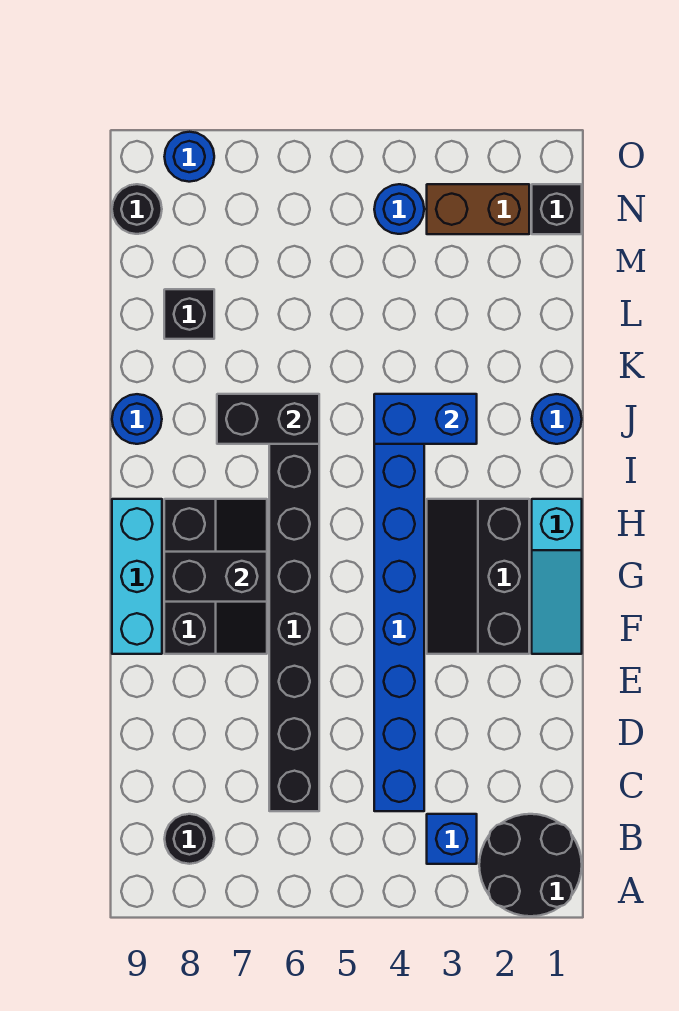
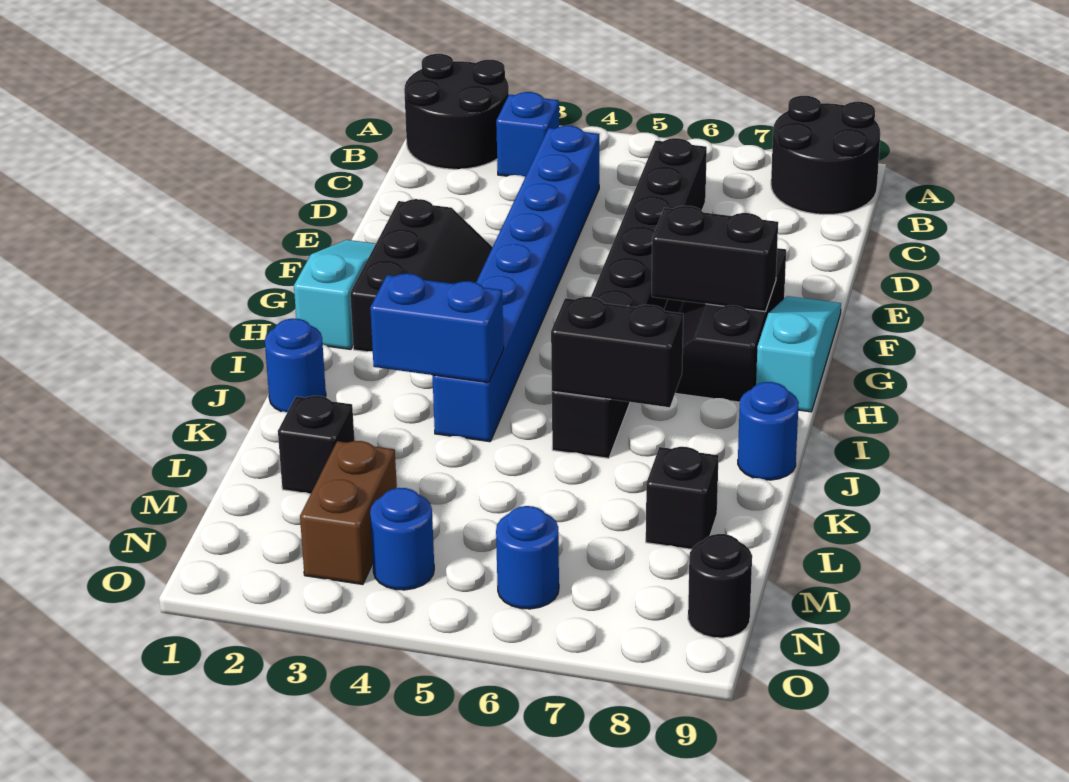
black round brick B8 level 1 -> black round brick A8:B9 level 1
cyan brick F9:H9 level 1 -> cyan slope F9:H9 level 1 top H
black brick N1 level 1 -> black brick L2 level 1
brown brick N2:N3 level 1 -> brown brick M3:N3 level 1
blue round brick O8 level 1 -> blue round brick N6 level 1

